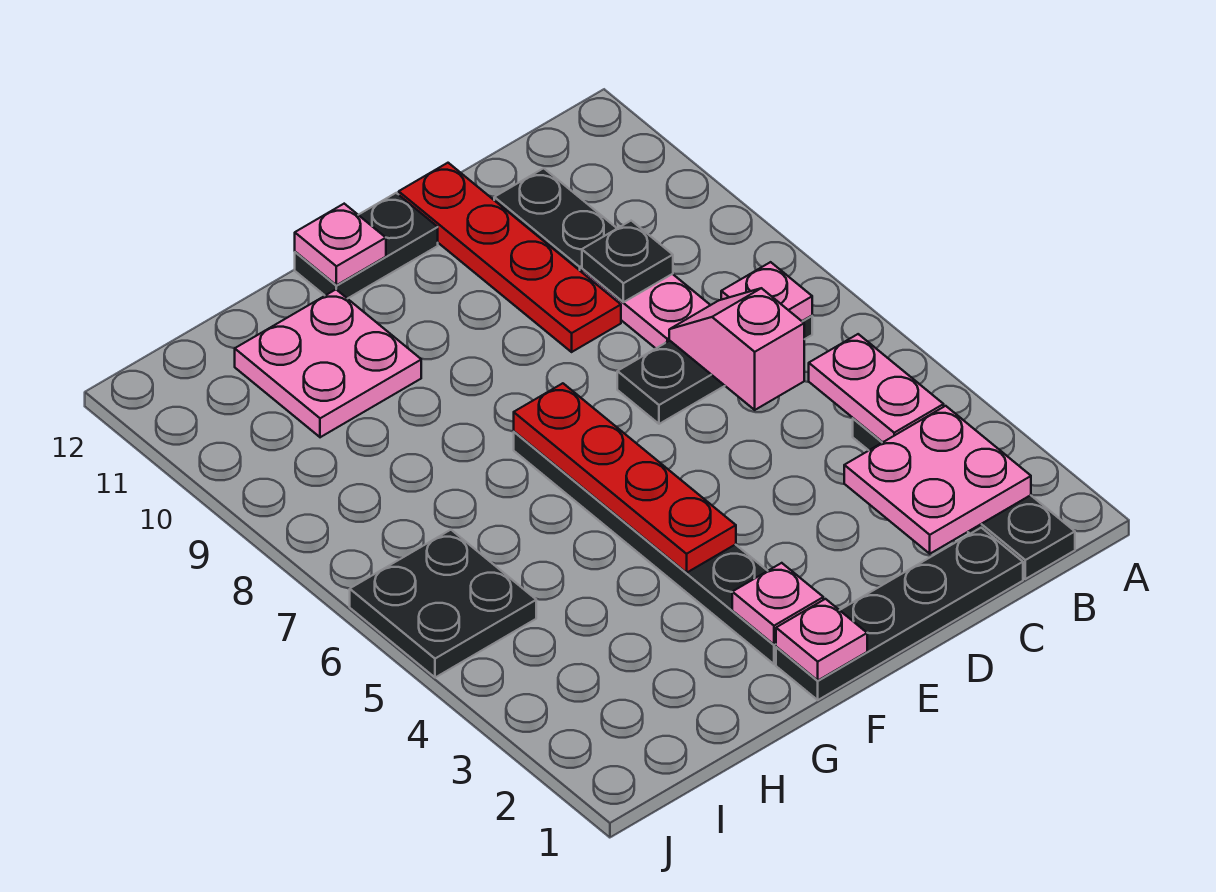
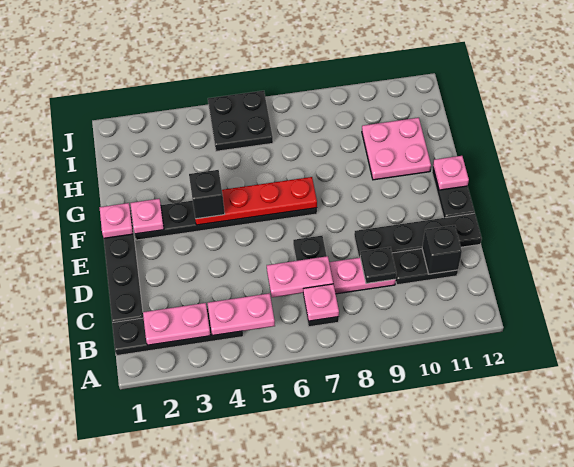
pink plate B2:C3 level 2 -> pink plate B2:B3 level 2
pink slope C6:C7 level 2 top 6 -> pink plate C6:C7 level 2
none -> black brick C11 level 2
red plate D9:D12 level 1 -> black plate D9:D12 level 1
none -> black brick F4 level 3

